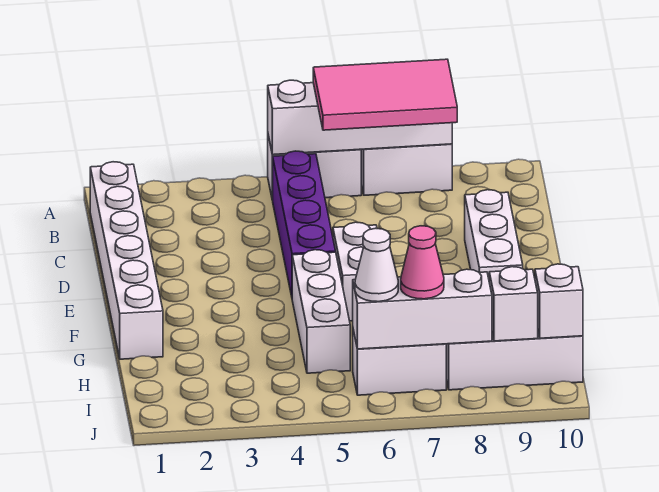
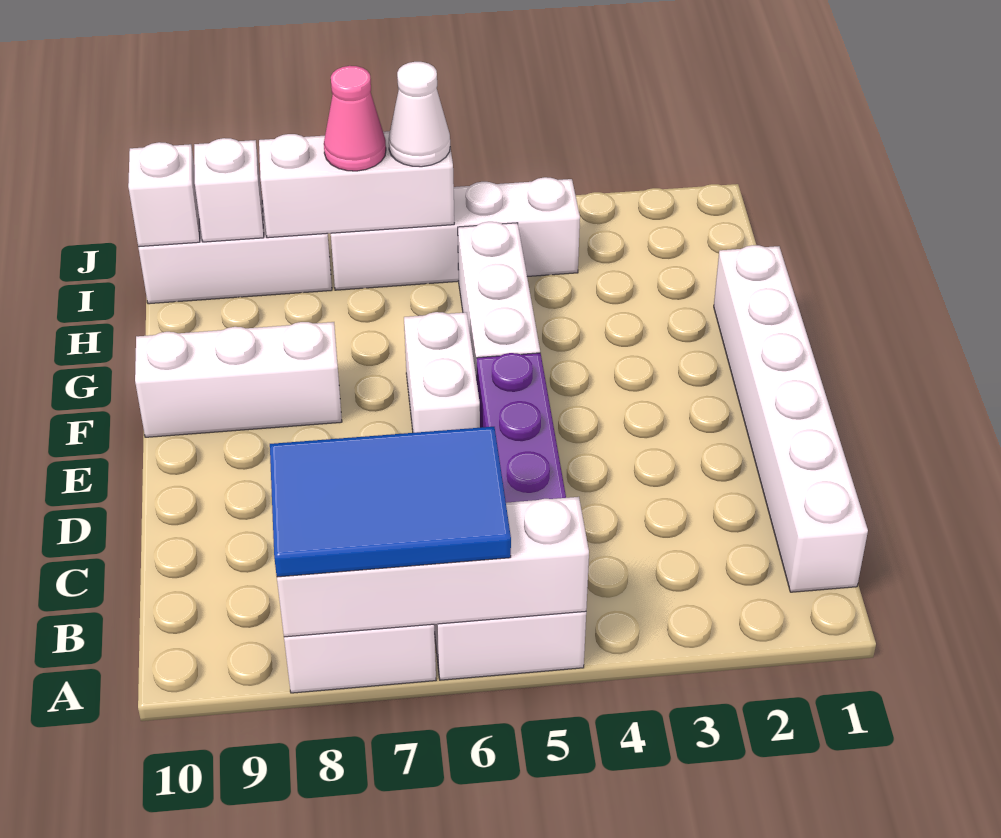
pink tile A6:B8 level 3 -> blue tile A6:B8 level 3
white brick D9:F9 level 1 -> white brick F8:F10 level 1
white brick I6:I7 level 1 -> white brick I4:I7 level 1

